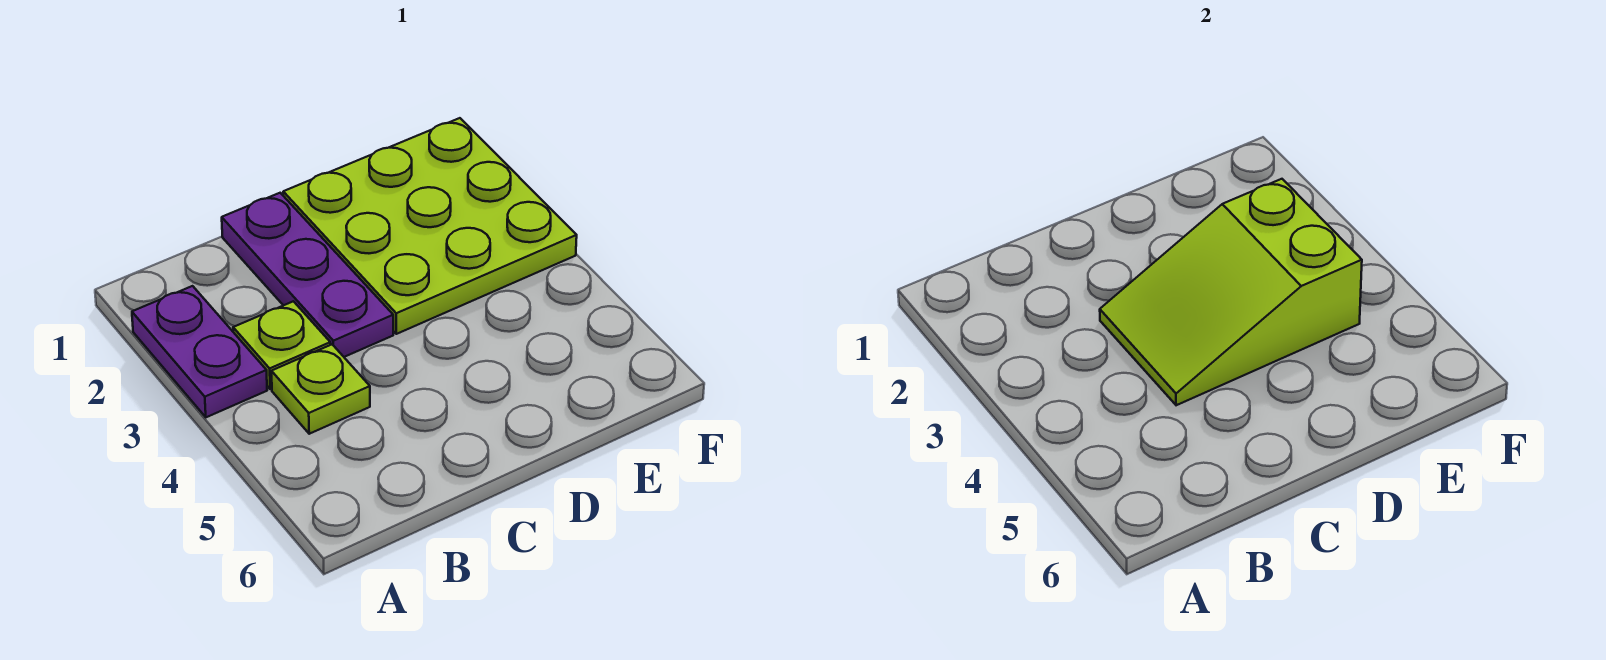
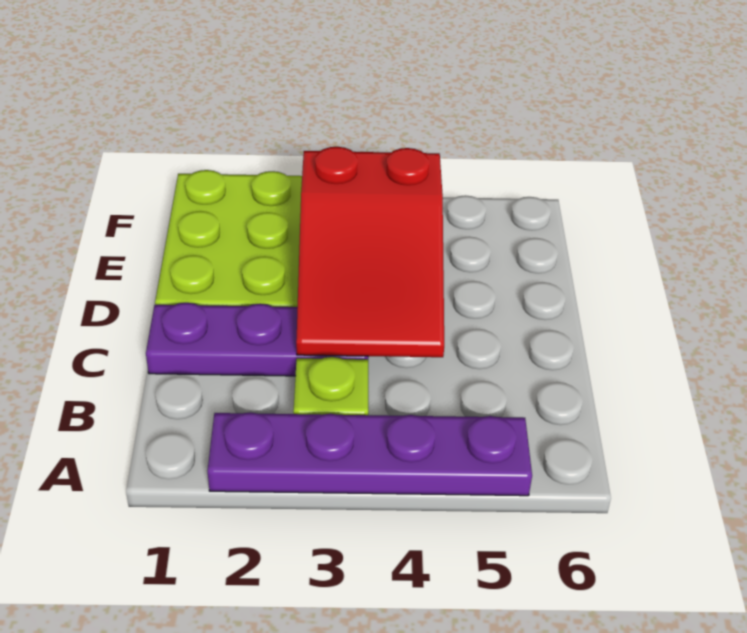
purple plate A2:A3 level 1 -> purple plate A2:A5 level 1
lime plate B4 level 1 -> none
lime slope C3:E4 level 2 top E -> red slope C3:E4 level 2 top E

